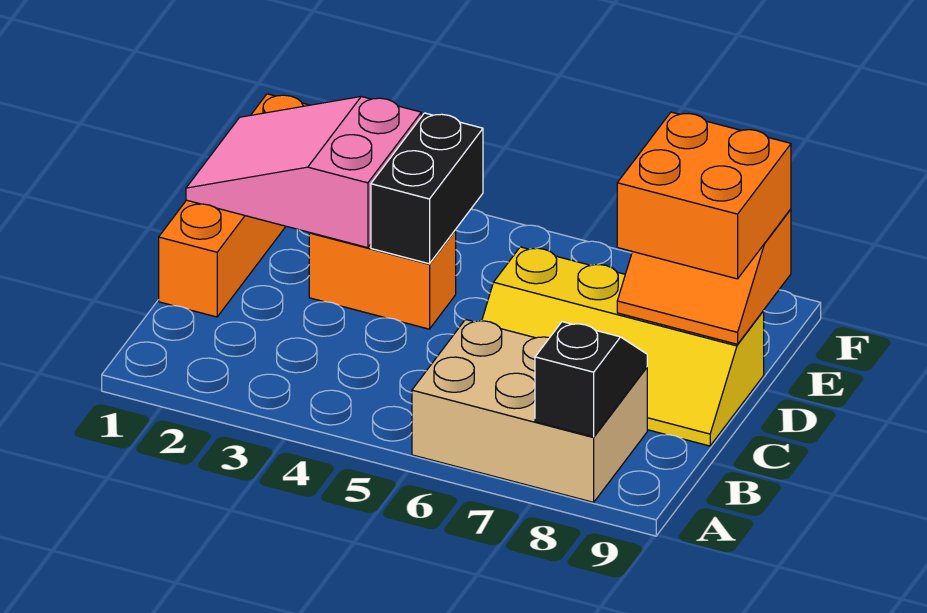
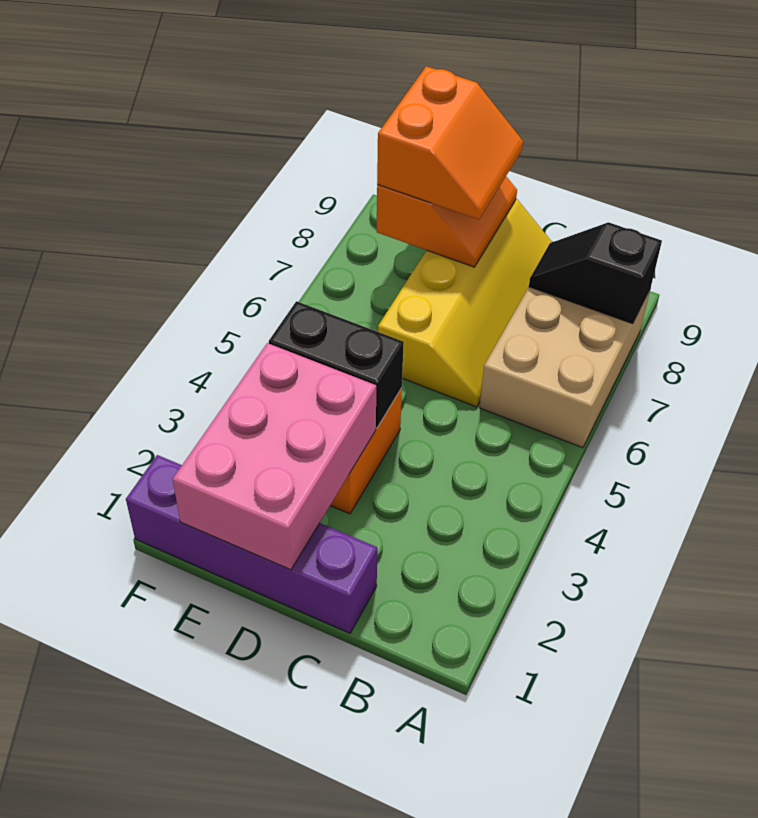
orange brick C1:F1 level 1 -> purple brick C1:F1 level 1
pink slope D1:E3 level 2 top 3 -> pink brick D1:E3 level 2
orange brick D8:E9 level 3 -> orange slope D8:E9 level 3 top E

